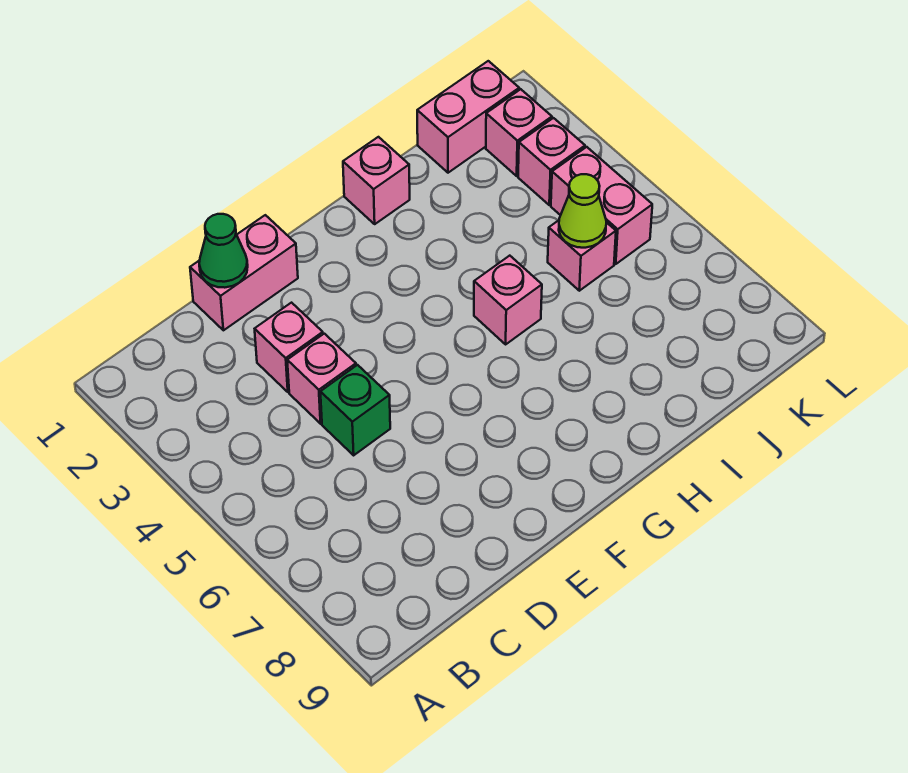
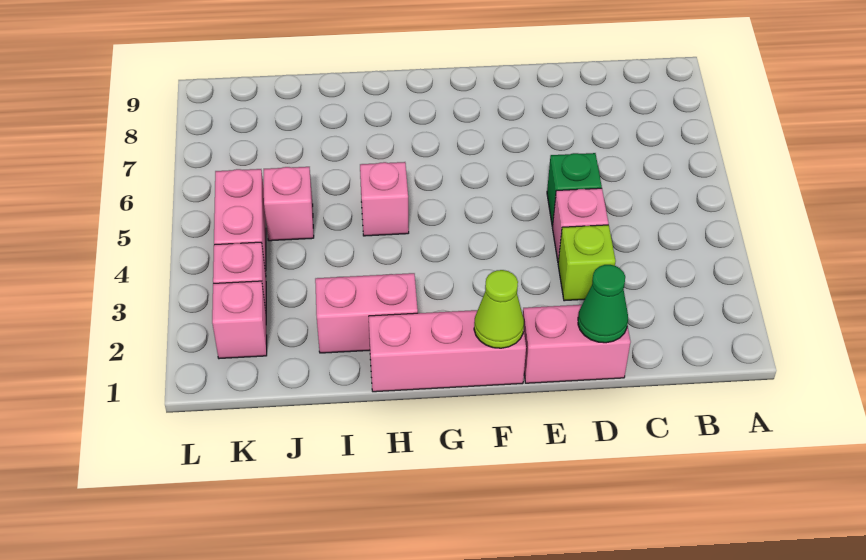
pink brick D3 level 1 -> lime brick D3 level 1
pink brick H1 level 1 -> pink brick F1:H1 level 1
pink brick J1:K1 level 1 -> pink brick H2:I2 level 1
lime cone J5 level 2 -> lime cone F1 level 2

